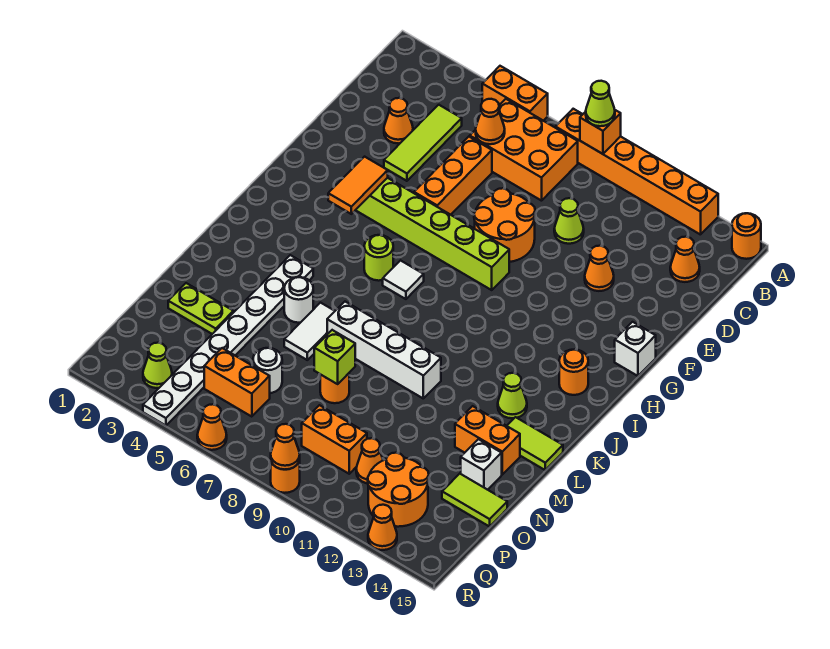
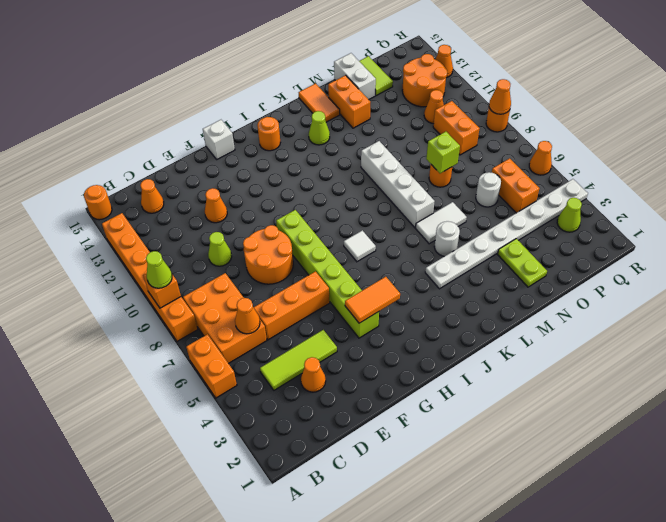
lime round brick I6 level 1 -> none
lime tile L14:L15 level 1 -> orange tile L14:L15 level 1
white brick N14 level 1 -> white brick N14:N15 level 1

